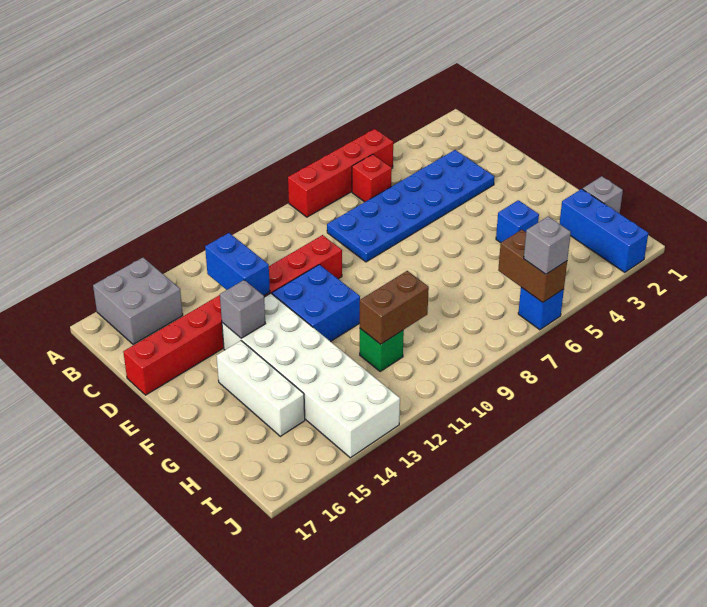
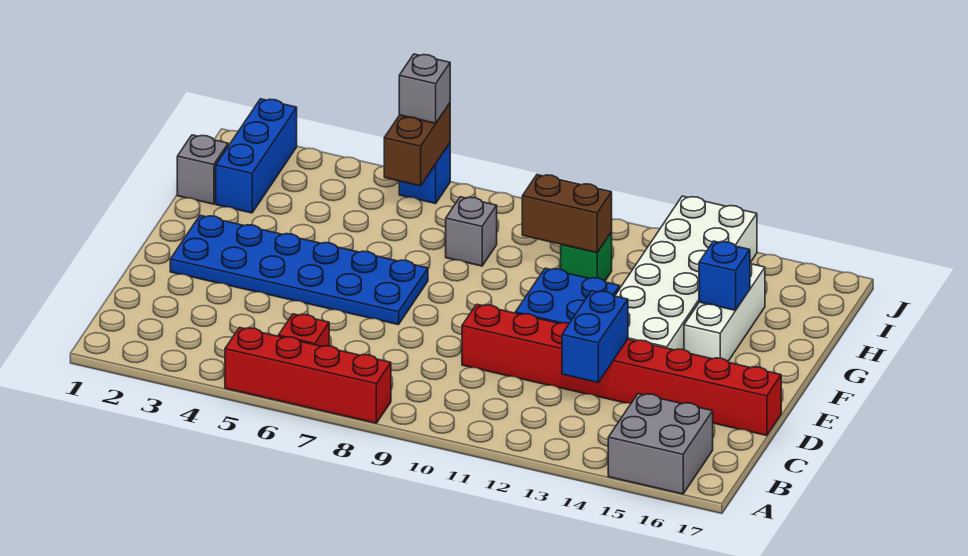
blue plate C3:D8 level 1 -> blue plate E2:F7 level 1
grey brick E14 level 2 -> grey brick H8 level 1
blue brick G4 level 1 -> blue brick G15 level 2

